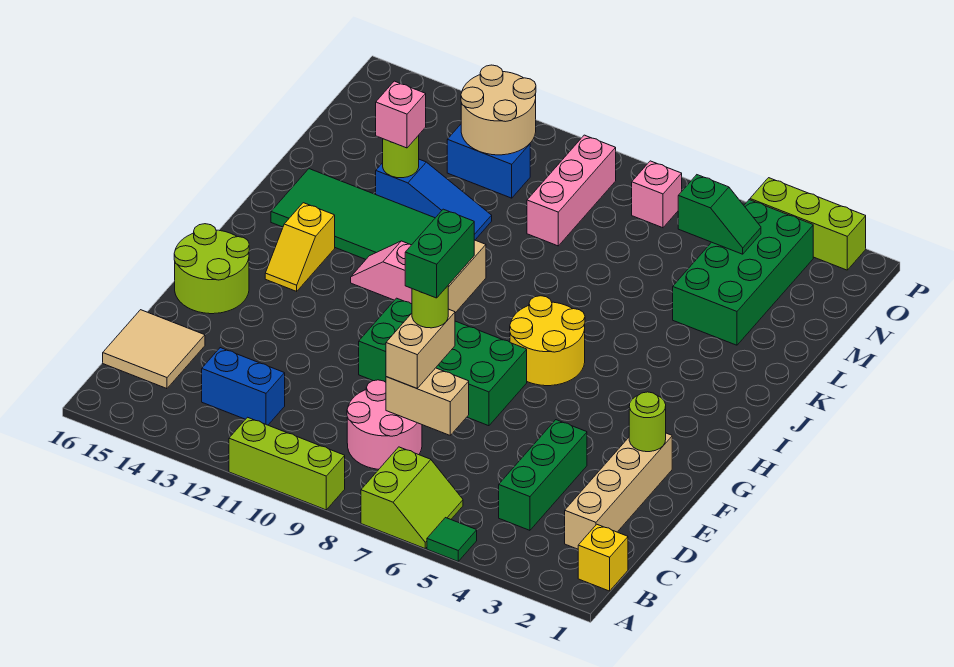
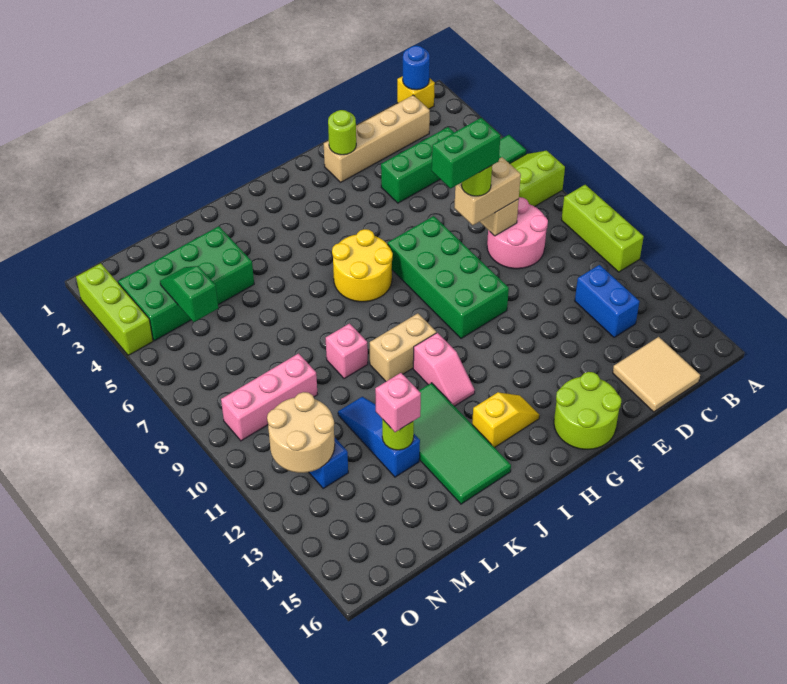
none -> blue round brick B1 level 2
pink brick O7 level 1 -> pink brick K9 level 1

